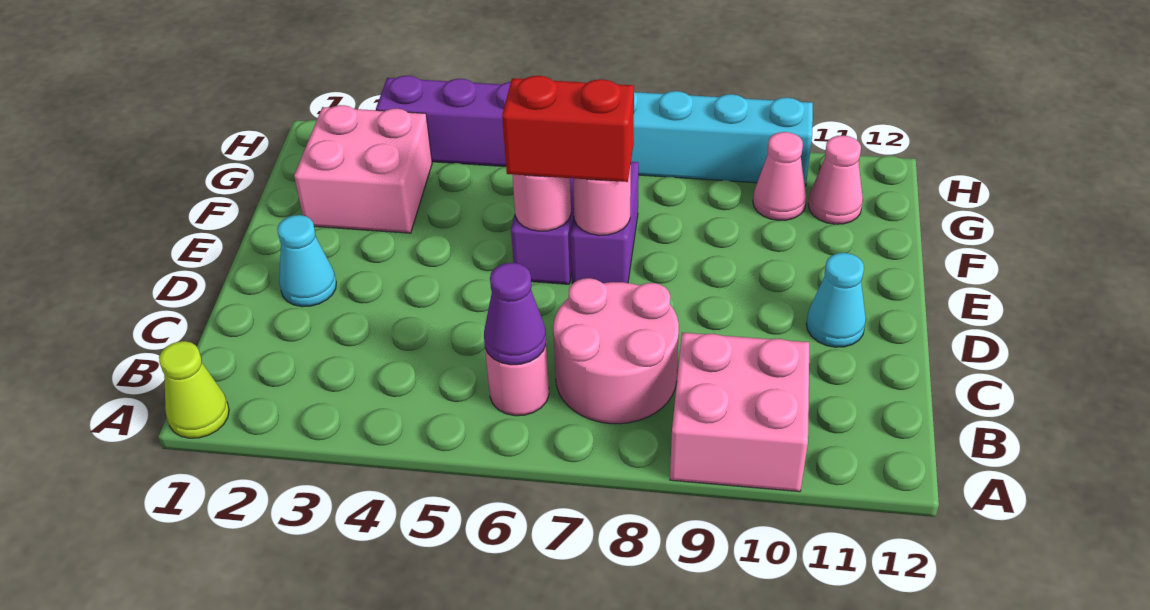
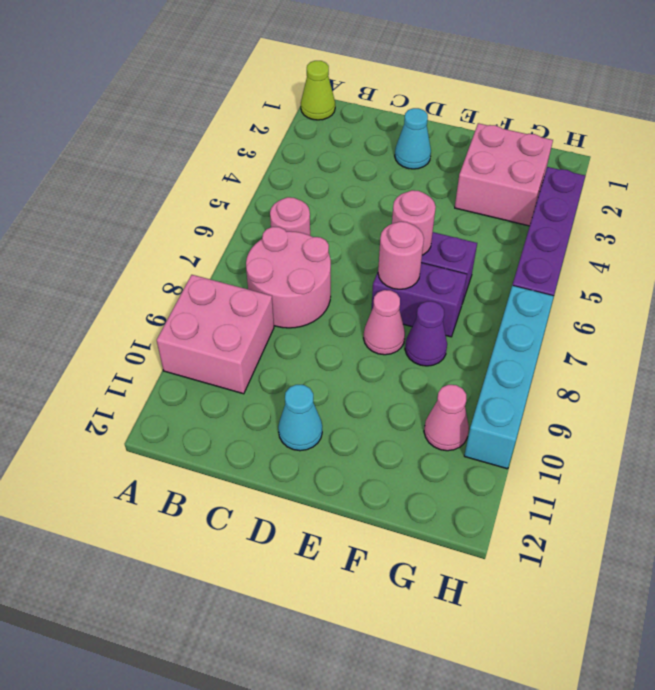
purple cone B6 level 2 -> purple cone F8 level 1
red brick E6:E7 level 3 -> none
pink cone G11 level 1 -> pink cone E8 level 1

